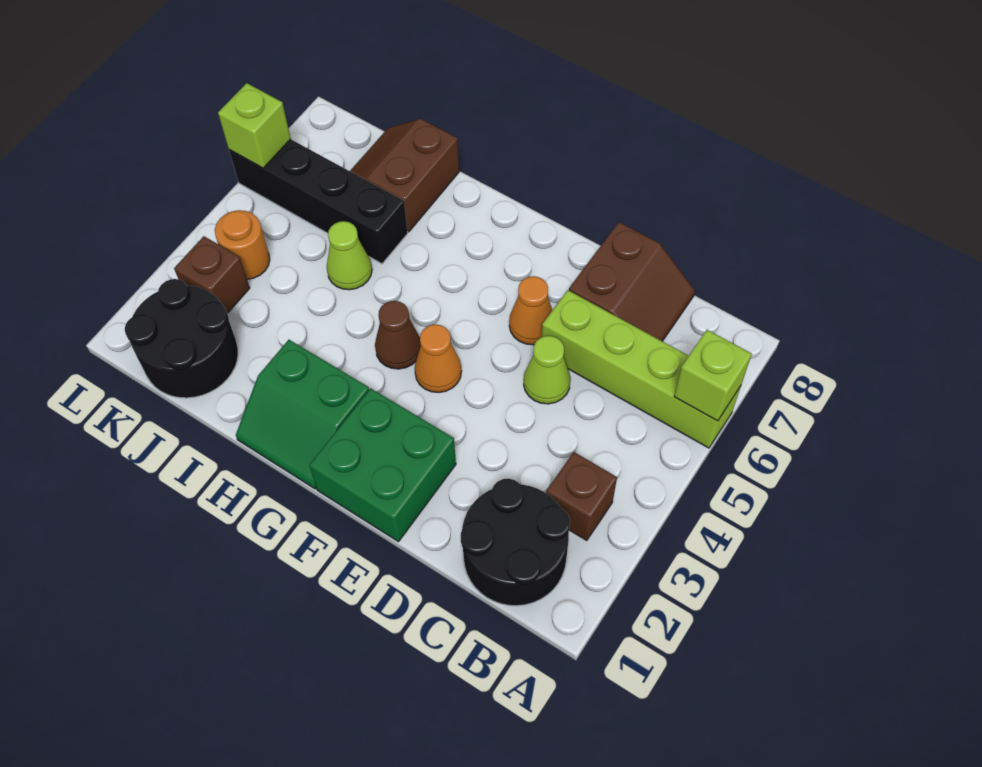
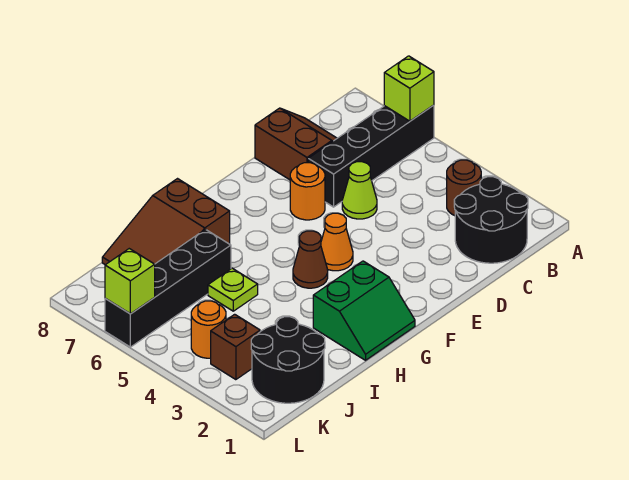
lime brick A6:D6 level 1 -> black brick A6:D6 level 1
brown brick B3 level 1 -> brown round brick B3 level 1
green brick E1:F2 level 1 -> none
orange cone E6 level 1 -> orange round brick E6 level 1
lime cone I5 level 1 -> lime plate I5 level 1
brown slope I7:J8 level 1 top I -> brown slope H7:J8 level 1 top H

